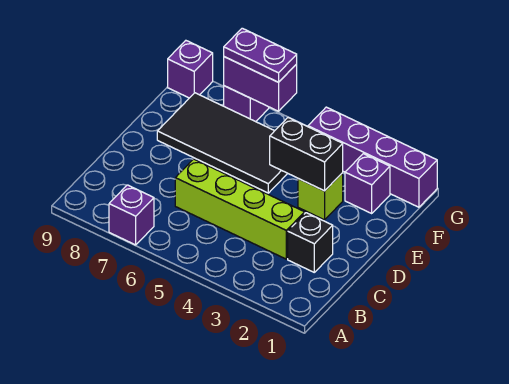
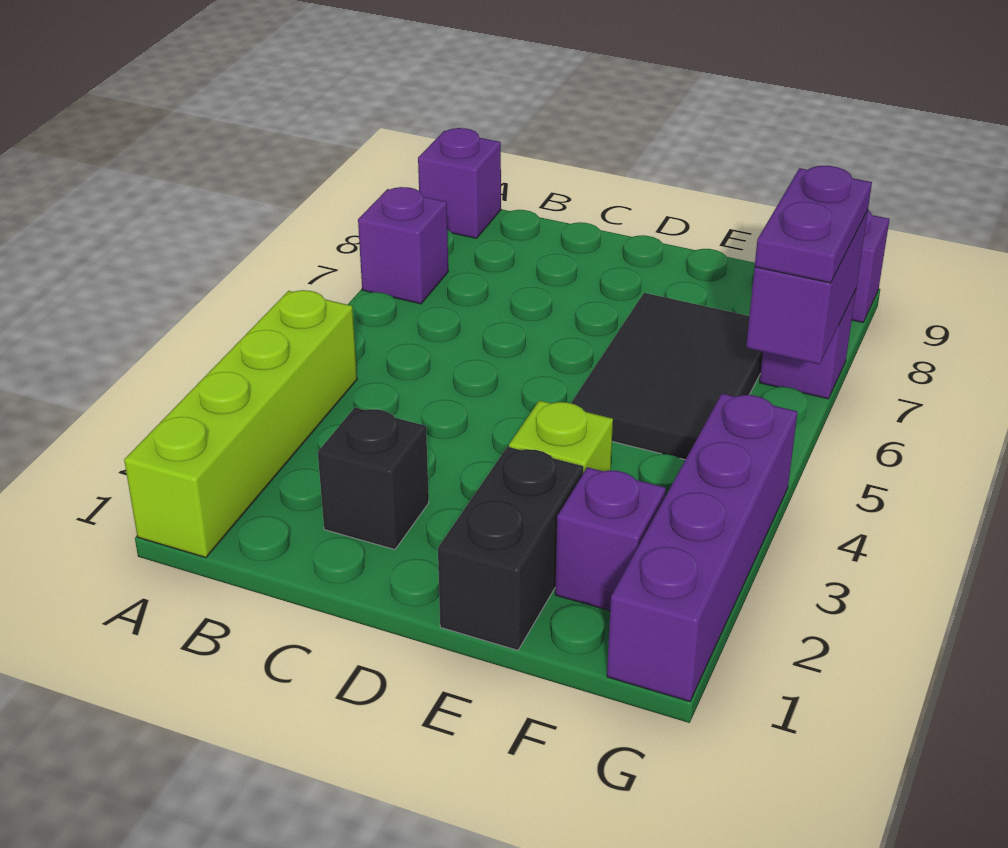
none -> purple brick A9 level 1
lime brick C3:C6 level 1 -> lime brick A1:A4 level 1
black brick E3:E4 level 2 -> black brick E1:E2 level 1
black tile E5:F8 level 1 -> black tile E5:F7 level 1

